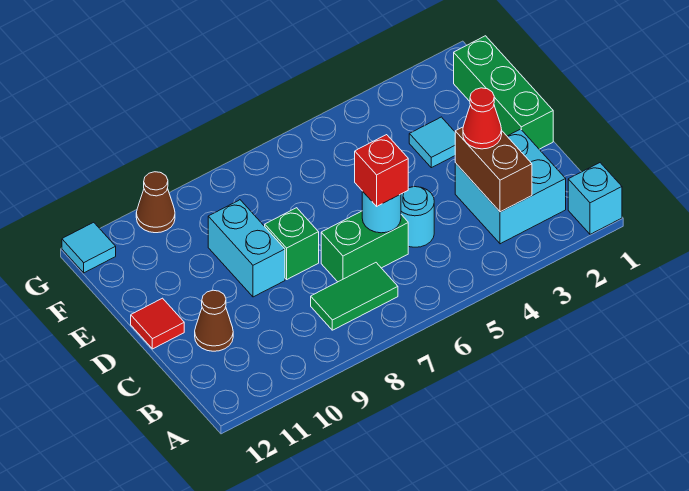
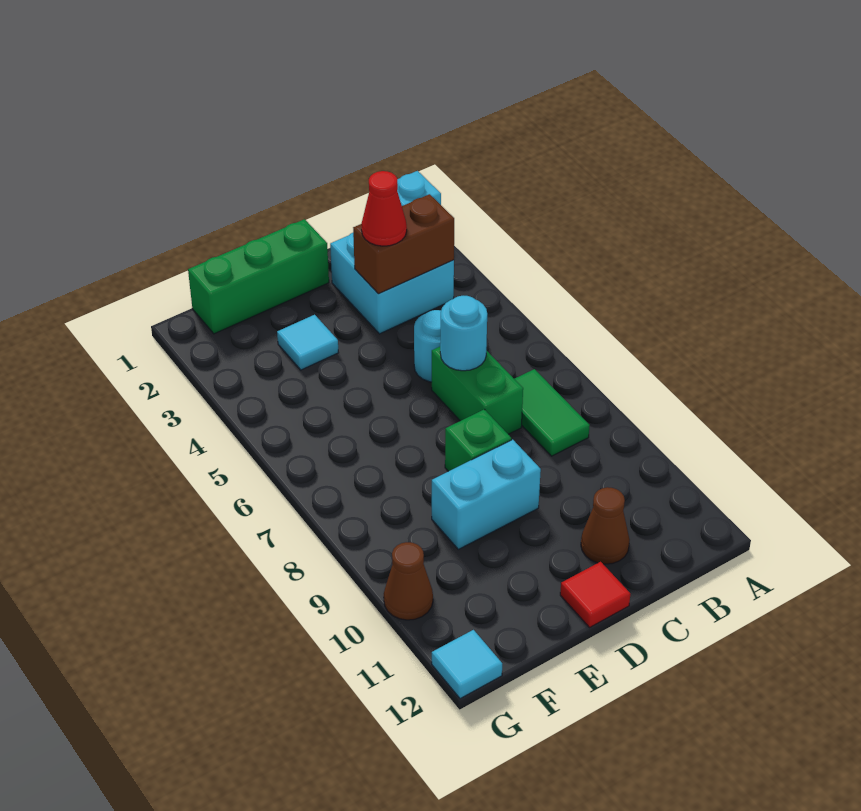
red brick C6 level 3 -> none

